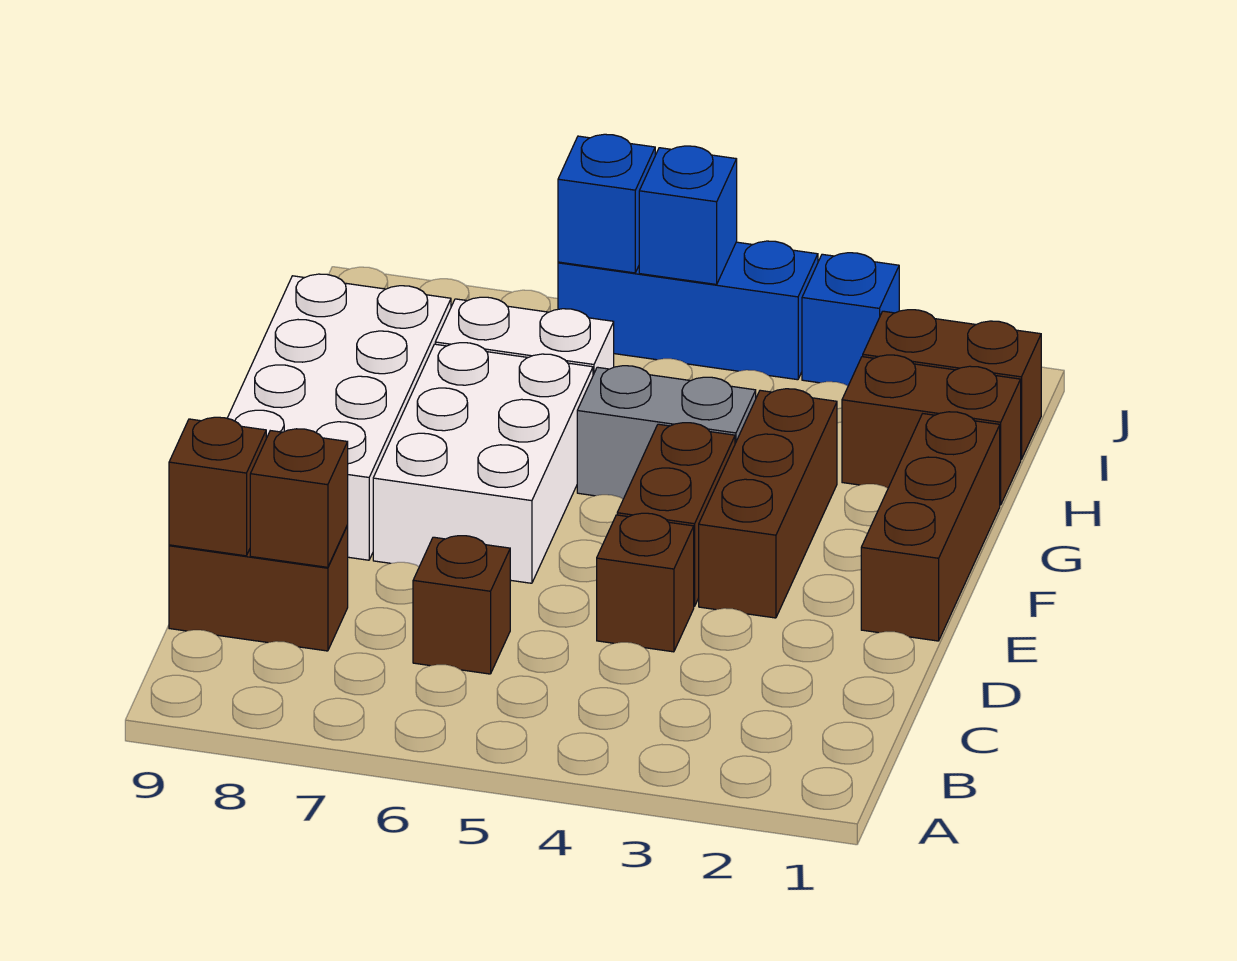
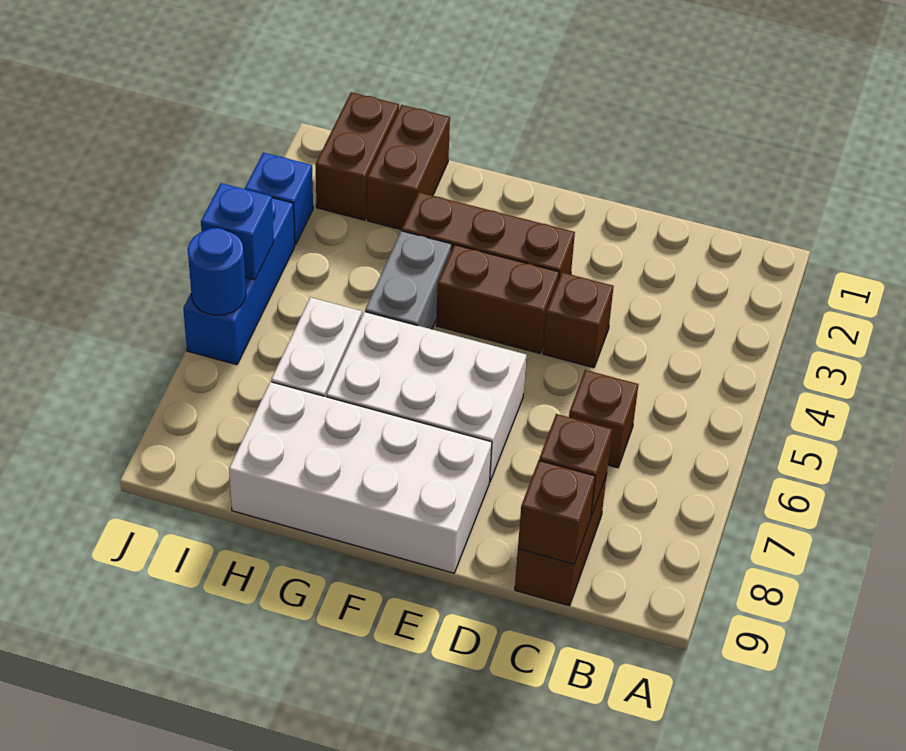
brown brick E1:G1 level 1 -> none
blue brick J6 level 2 -> blue round brick J6 level 2

